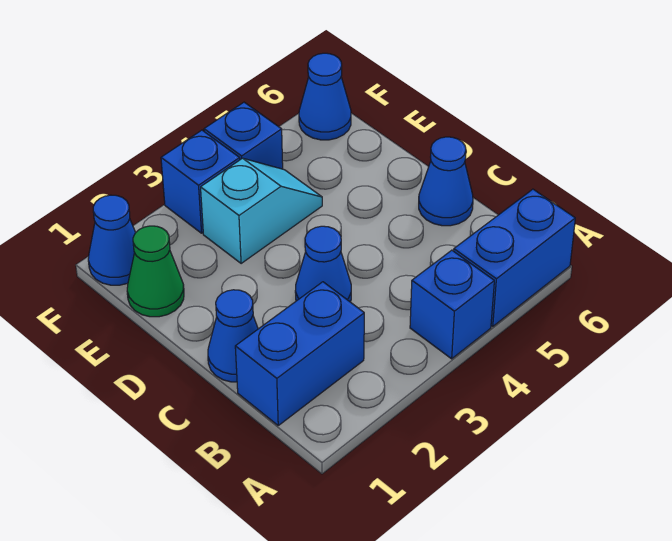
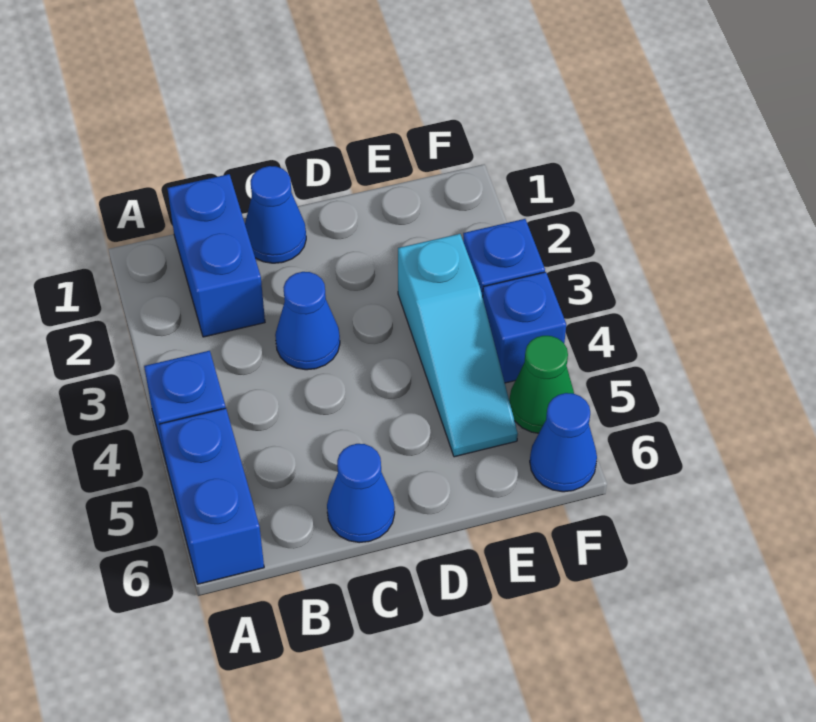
green cone E1 level 1 -> green cone F5 level 1
cyan slope E3:E4 level 1 top 3 -> cyan slope E3:E5 level 1 top 3
blue cone F1 level 1 -> none

